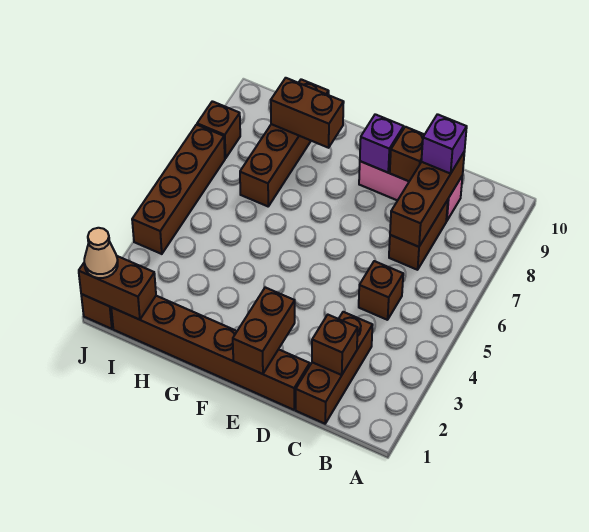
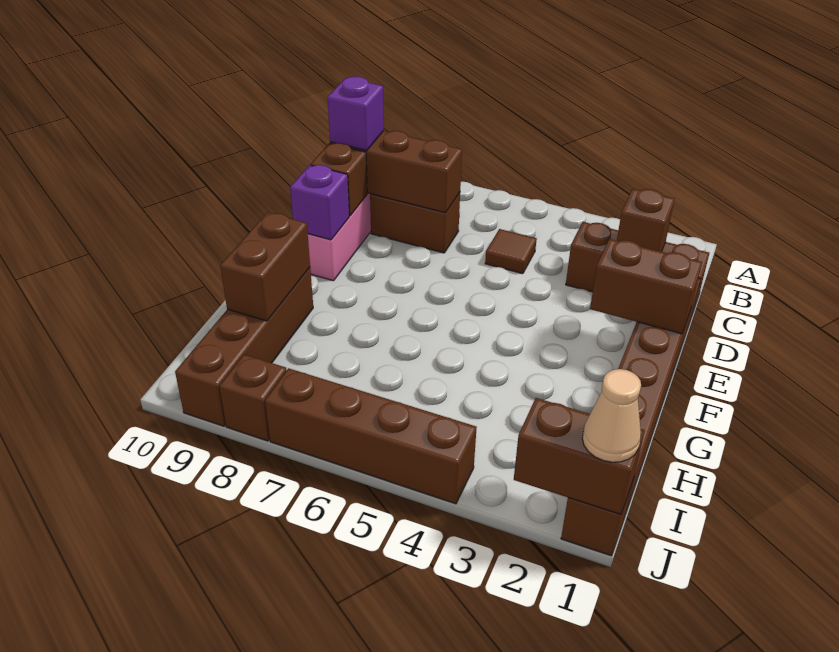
brown brick C5 level 1 -> brown tile C5 level 1
brown brick H7:H10 level 1 -> brown brick G9:J9 level 1
brown brick I1:J1 level 2 -> brown brick J1:J2 level 2

